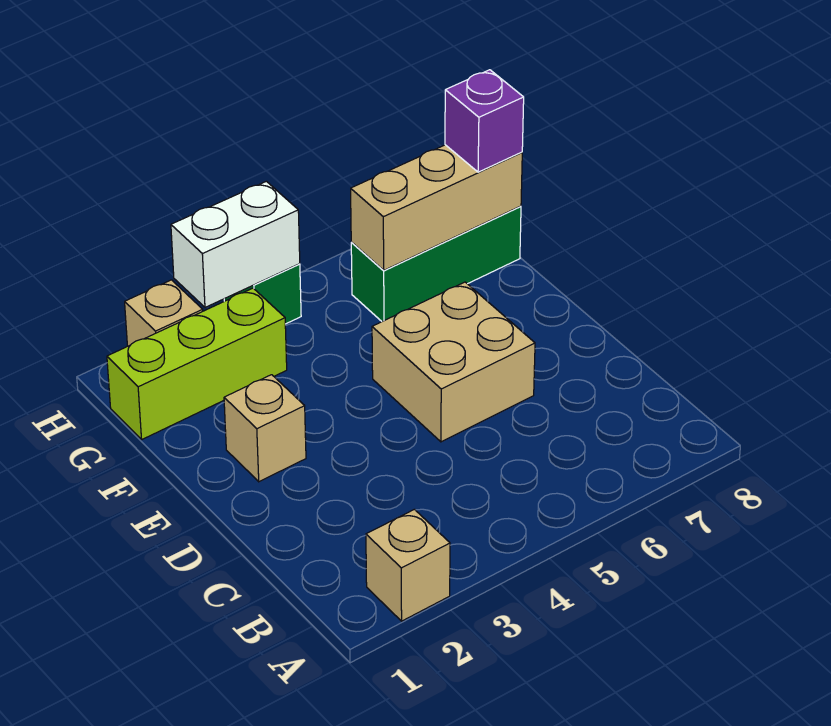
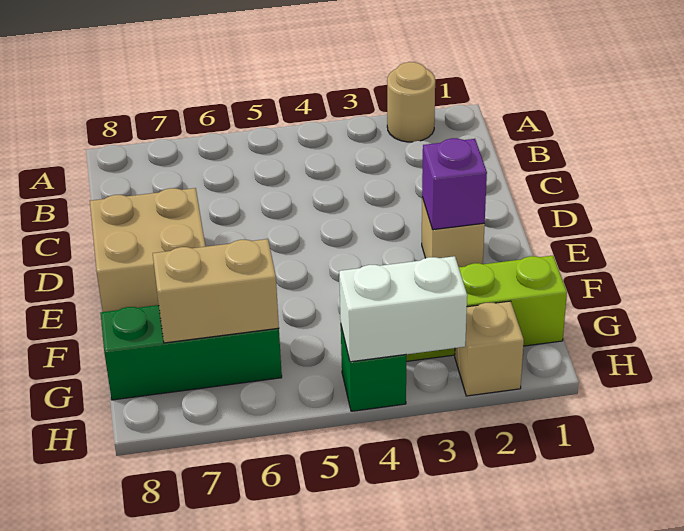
tan brick A2 level 1 -> tan round brick A2 level 1
tan brick D5:E6 level 1 -> tan brick D7:E8 level 1
tan brick G6:G8 level 2 -> tan brick G6:G7 level 2
purple brick G8 level 3 -> purple brick E2 level 2

